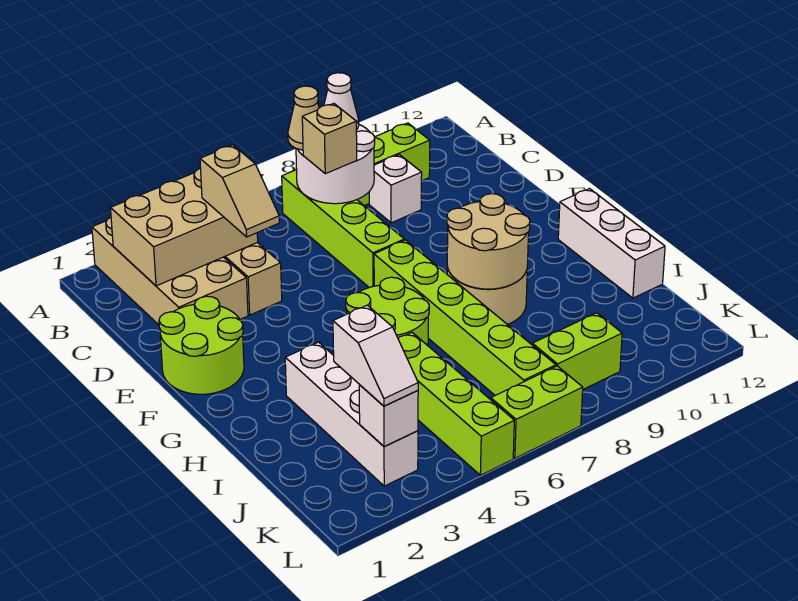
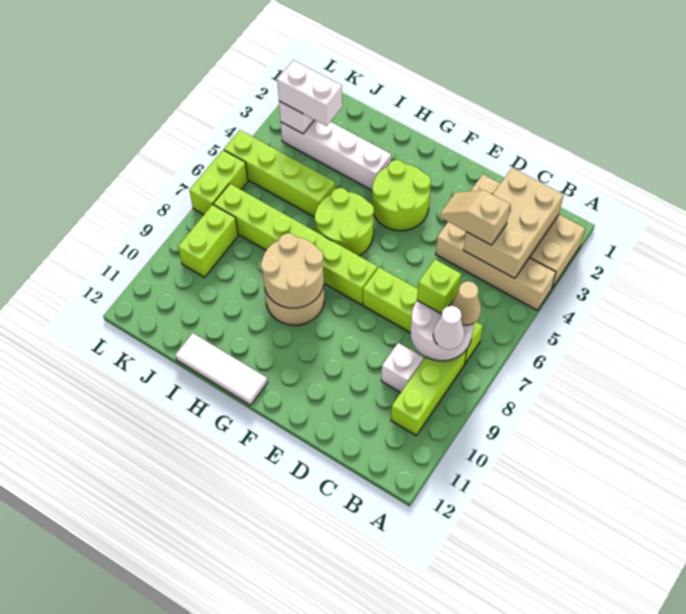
tan brick C7 level 3 -> lime brick C7 level 3
lime round brick E1:F2 level 1 -> lime round brick F3:G4 level 1
white brick G12:I12 level 1 -> white tile G12:I12 level 1
white slope J3:K3 level 3 top J -> white brick J3:K3 level 3

